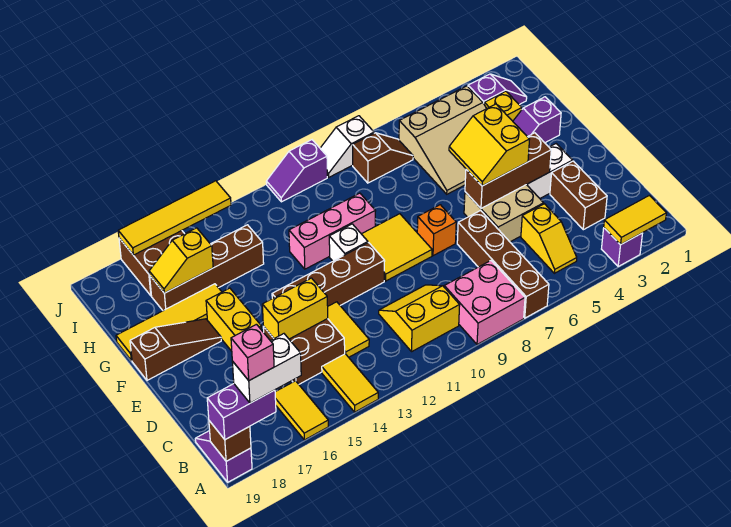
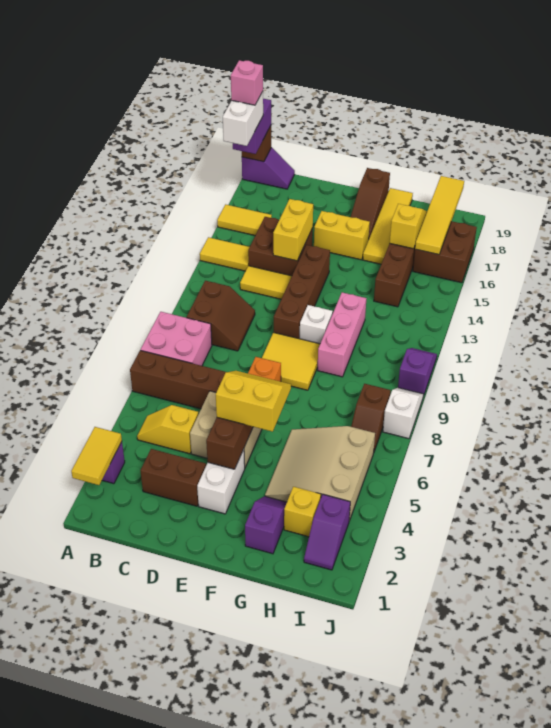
yellow slope B10:C11 level 1 top B -> brown slope B10:C11 level 1 top B
yellow tile J14:J17 level 2 -> yellow tile I16:I19 level 2

